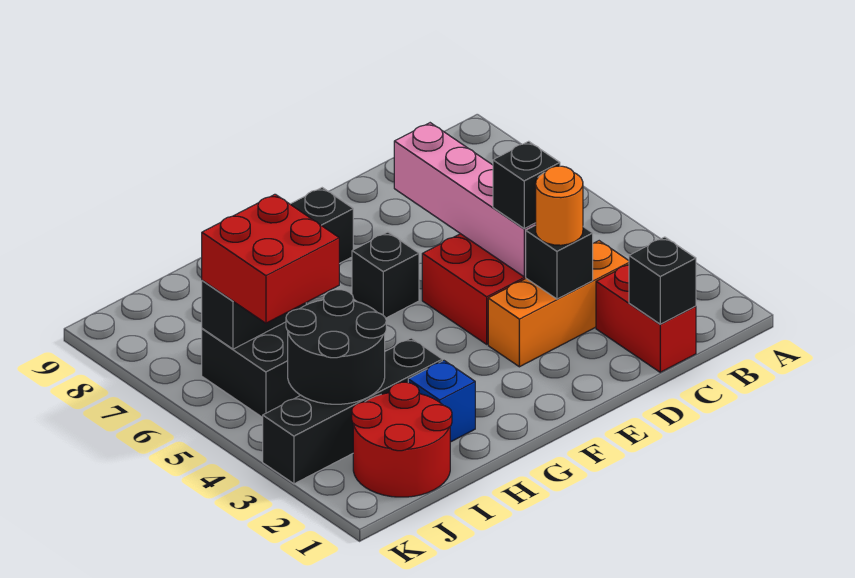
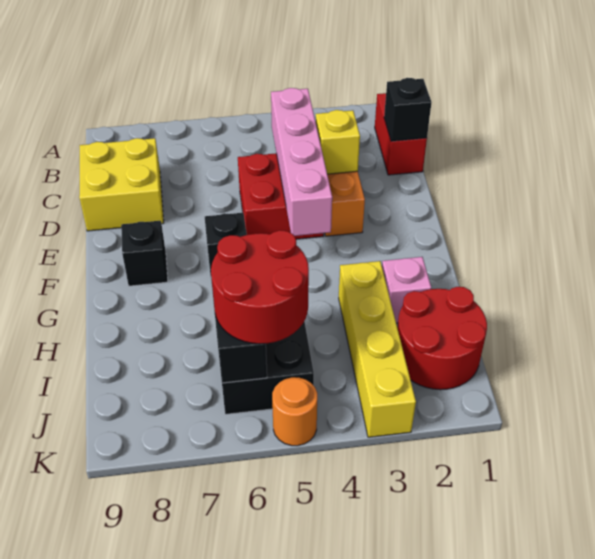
red brick C1:C2 level 1 -> red brick B1:C1 level 1
none -> yellow brick C8:D9 level 1
black brick D3 level 2 -> yellow brick D3 level 2
orange round brick D3 level 3 -> orange round brick K5 level 1
pink brick D4:D7 level 2 -> pink brick C4:F4 level 2
black brick D4 level 3 -> none
blue brick H2 level 1 -> pink brick H2 level 1
black brick H3:K3 level 1 -> yellow brick H3:K3 level 1
black round brick I3:J4 level 2 -> none
red brick I5:J6 level 3 -> red round brick I5:J6 level 3

